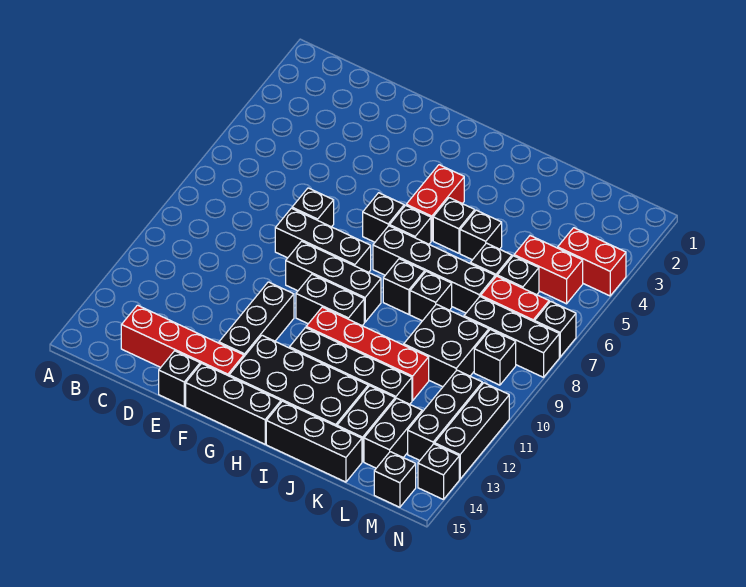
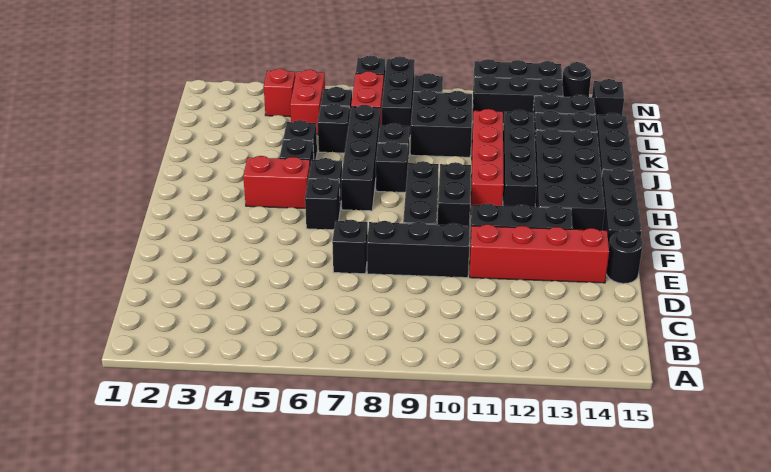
red brick C14:F14 level 1 -> red brick E11:E14 level 1
black brick E8:G8 level 1 -> black brick E8:E10 level 1
black brick E15 level 1 -> black round brick E15 level 1
red brick M4:N4 level 1 -> red brick M4 level 1
black brick N14 level 1 -> black round brick N14 level 1

